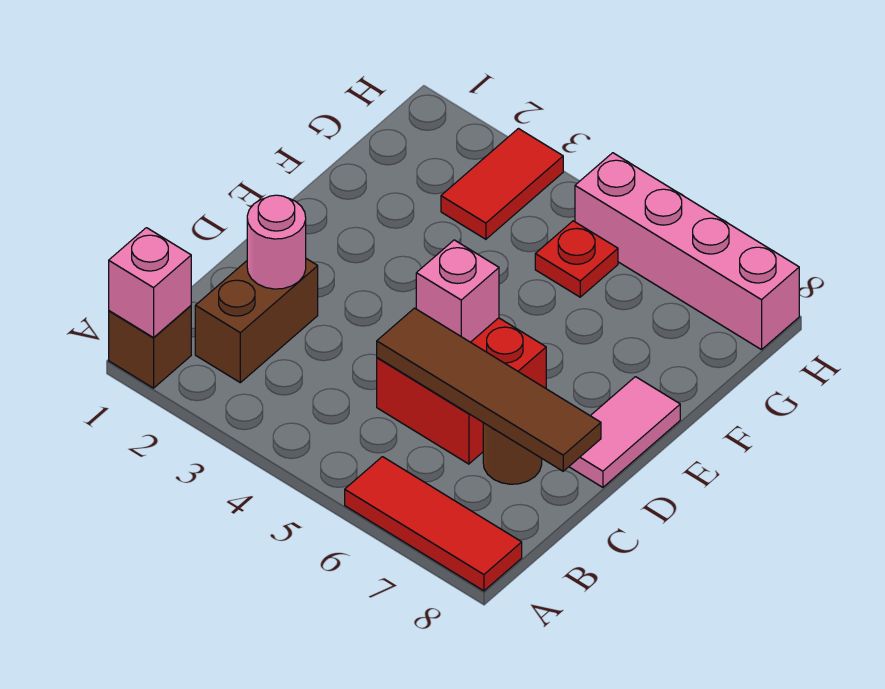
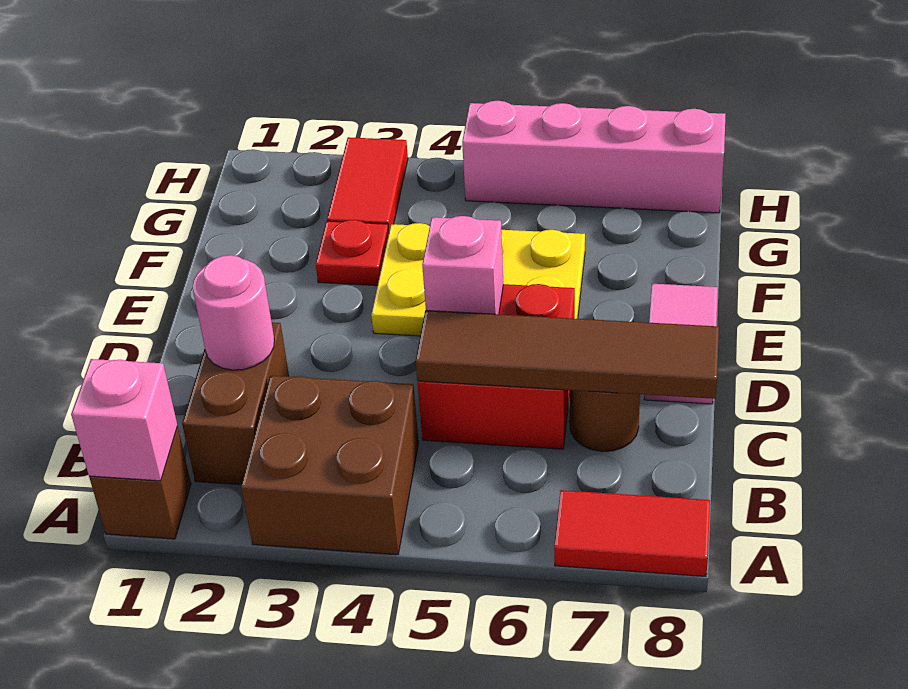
none -> brown brick A3:B4 level 1
red tile A6:A8 level 1 -> red tile A7:A8 level 1
none -> yellow plate E4:F6 level 1
red plate G5 level 1 -> red plate F3 level 1

